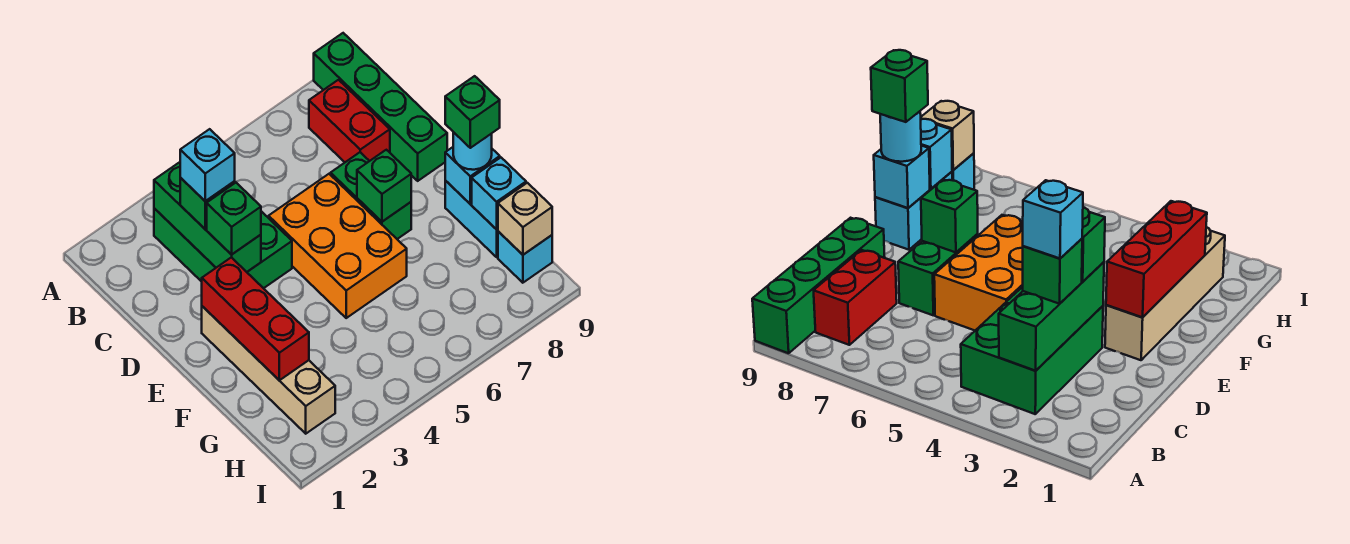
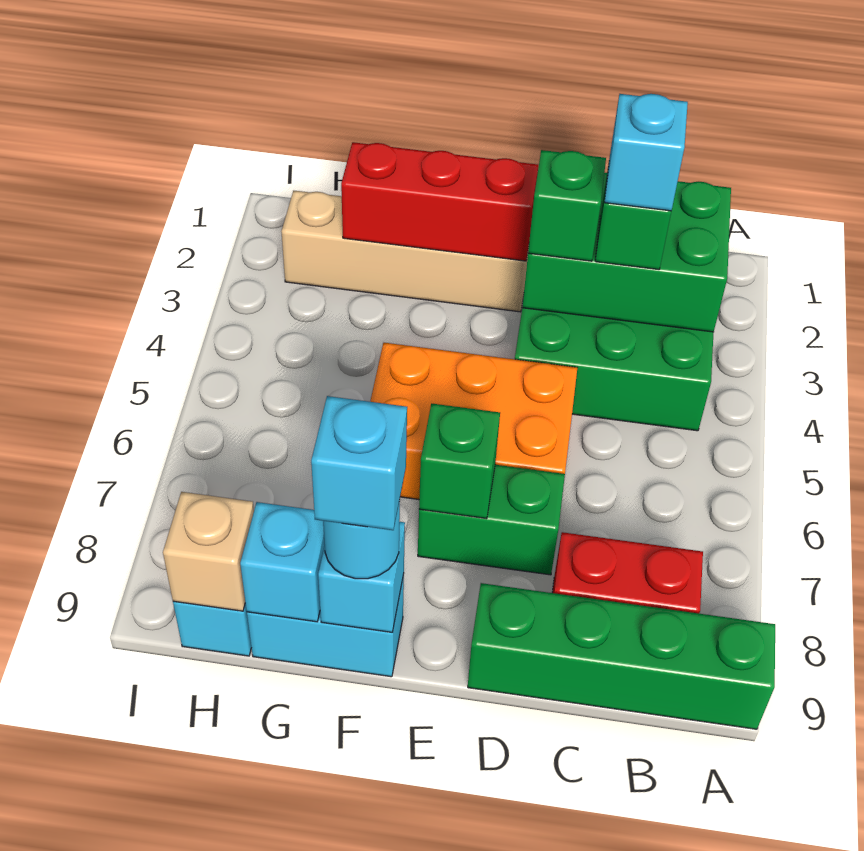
green brick B3:D3 level 2 -> green brick B2:D3 level 2
green brick F9 level 4 -> cyan brick F9 level 4

